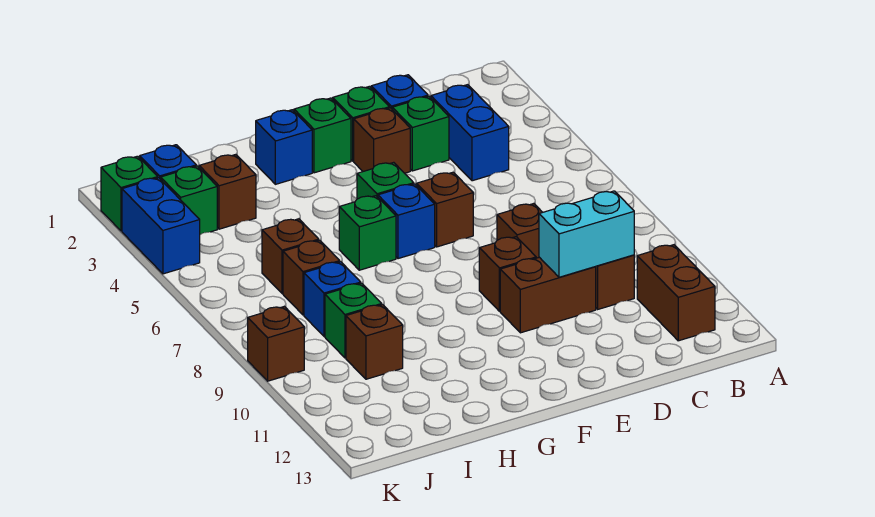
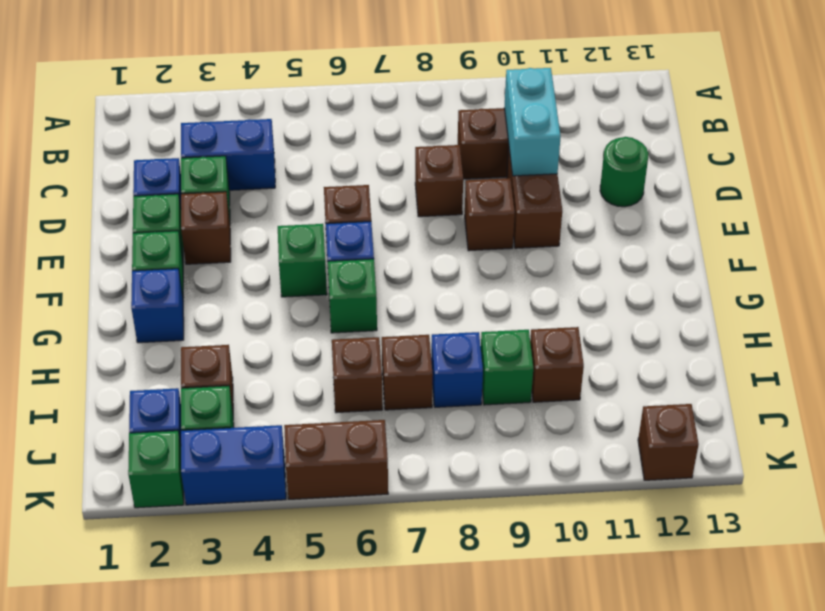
brown brick B11:B12 level 1 -> brown brick K5:K6 level 1
none -> green round brick D12 level 1
brown brick K9 level 1 -> brown brick K12 level 1

